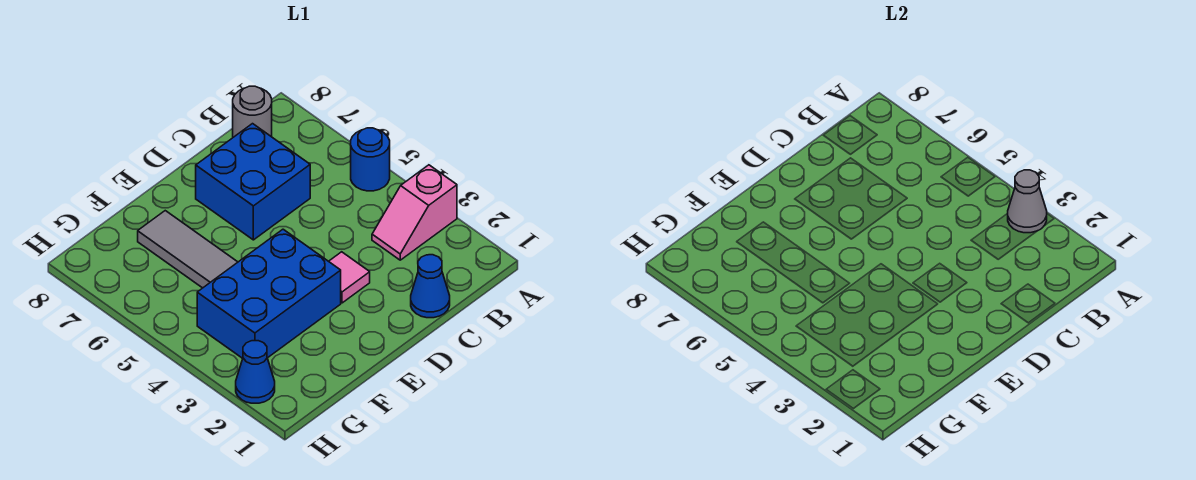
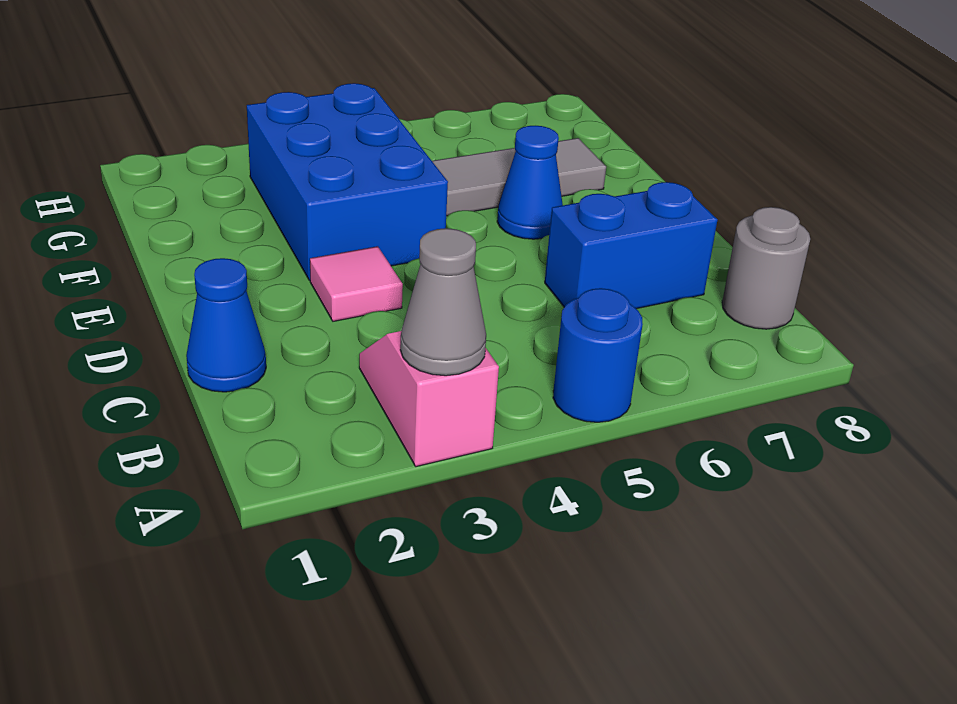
blue brick C6:D7 level 1 -> blue brick C6:C7 level 1
blue cone H2 level 1 -> blue cone E6 level 1

